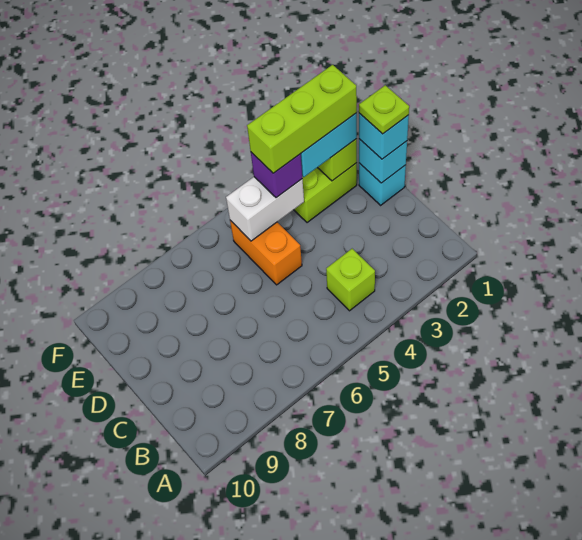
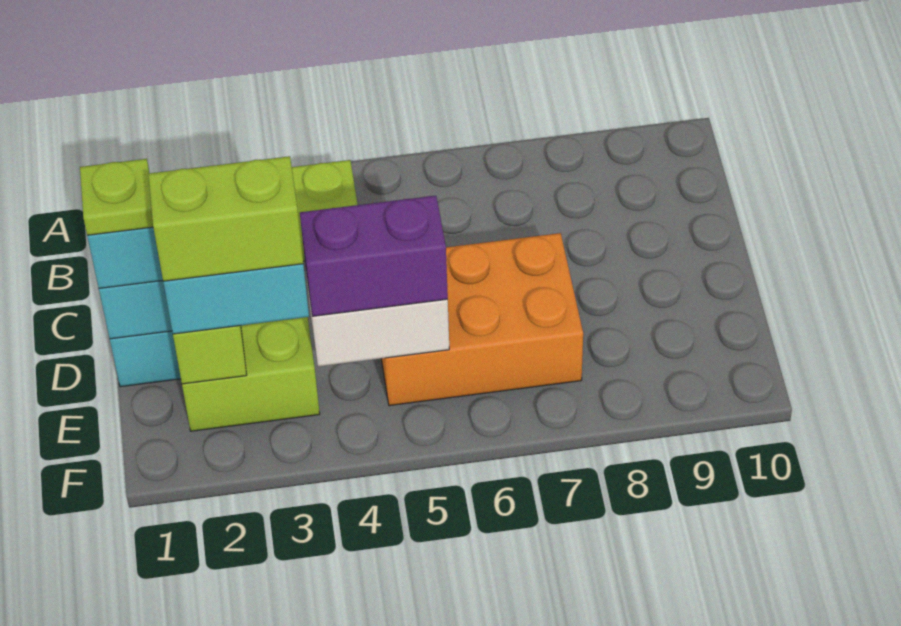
orange brick D5:E5 level 1 -> orange brick D5:E7 level 1
lime brick E2:E4 level 4 -> lime brick E2:E3 level 4
purple brick E4 level 3 -> purple brick E4:E5 level 3

